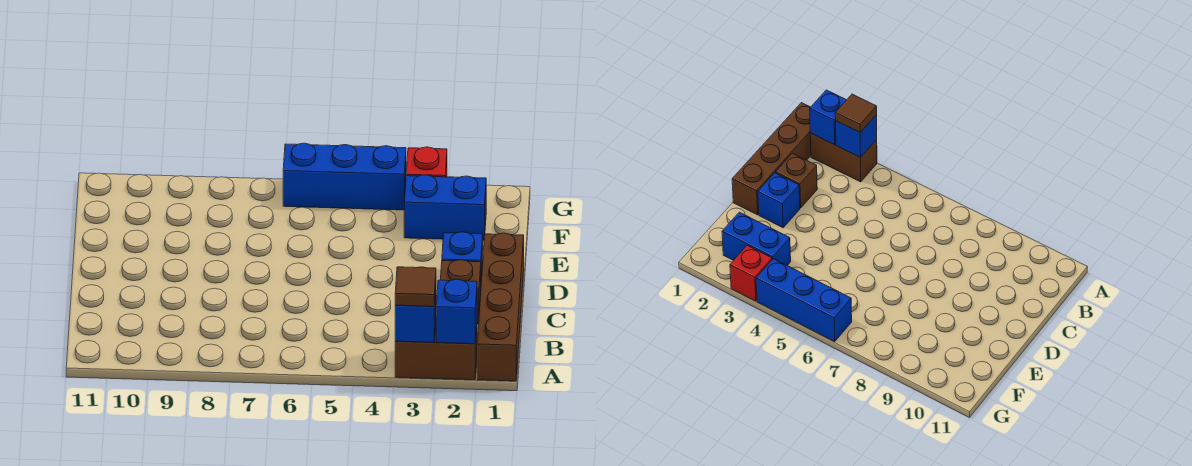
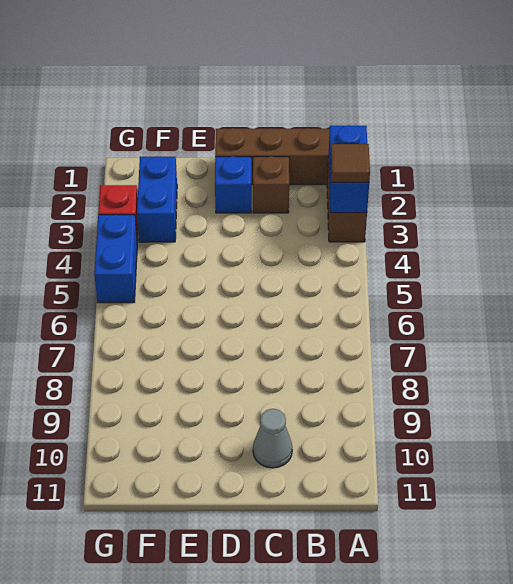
none -> grey cone C10 level 1
blue brick G4:G6 level 1 -> blue brick G4:G5 level 1

